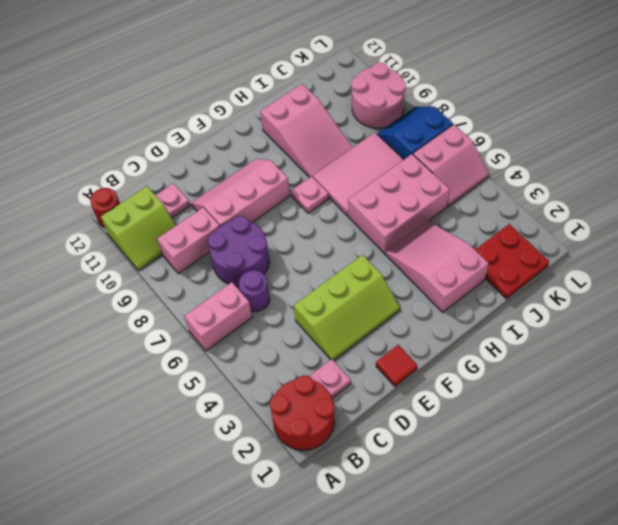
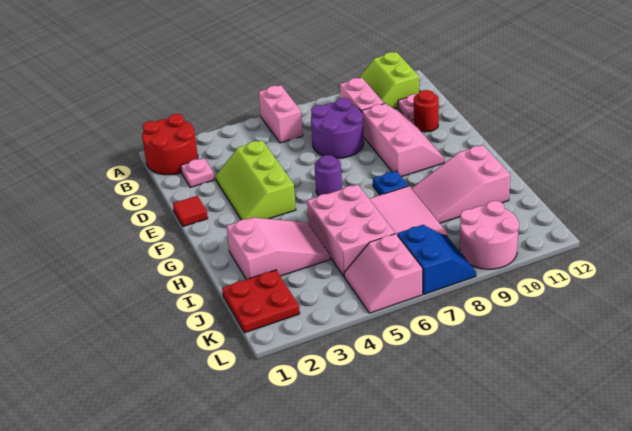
red round brick A12 level 1 -> red round brick D11 level 1
purple round brick C6 level 1 -> purple round brick F6 level 1
pink plate G8 level 1 -> blue plate G8 level 1

